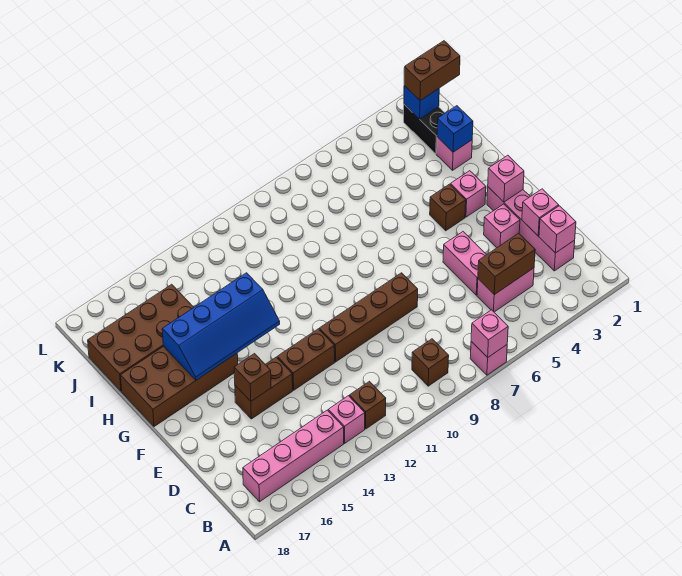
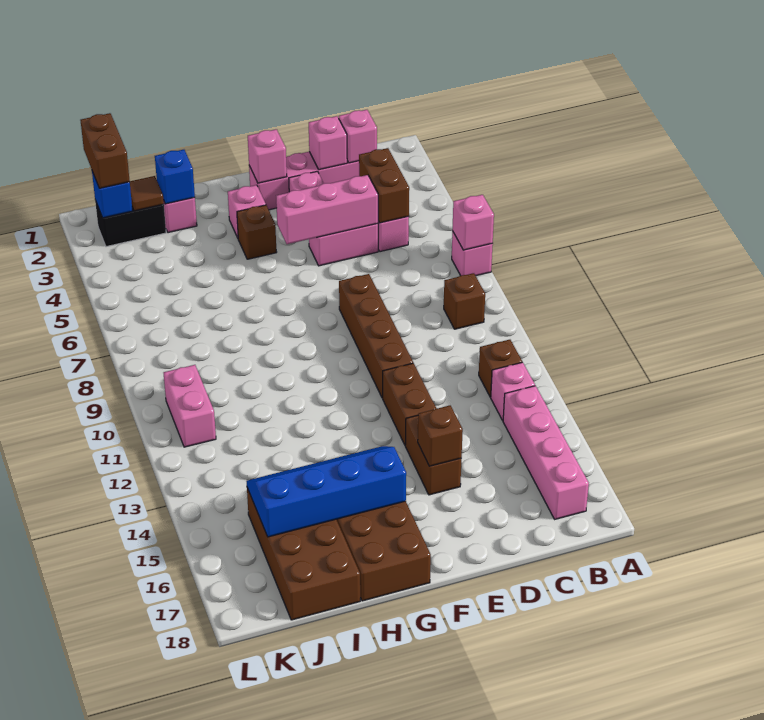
none -> pink brick D5:F5 level 2
blue slope G13:H16 level 2 top H -> blue slope G15:J16 level 2 top 16
none -> brown tile J2 level 2
none -> pink brick K10:K11 level 1

